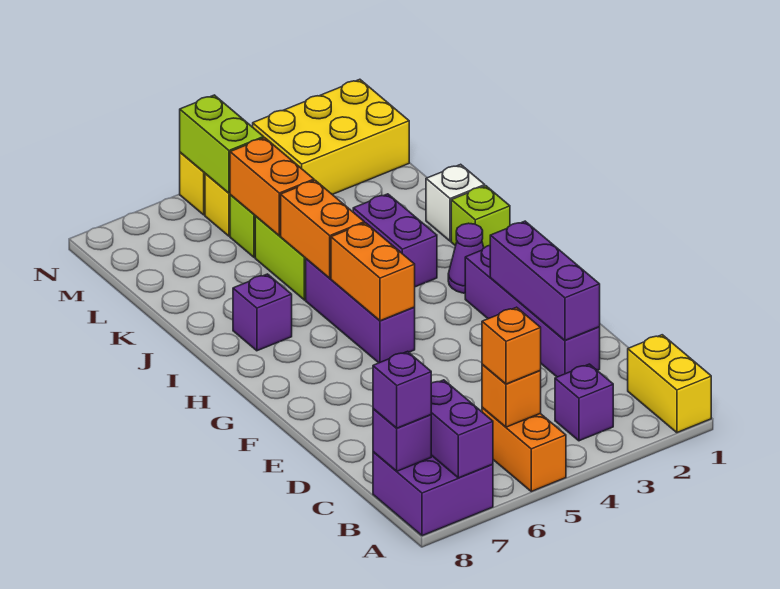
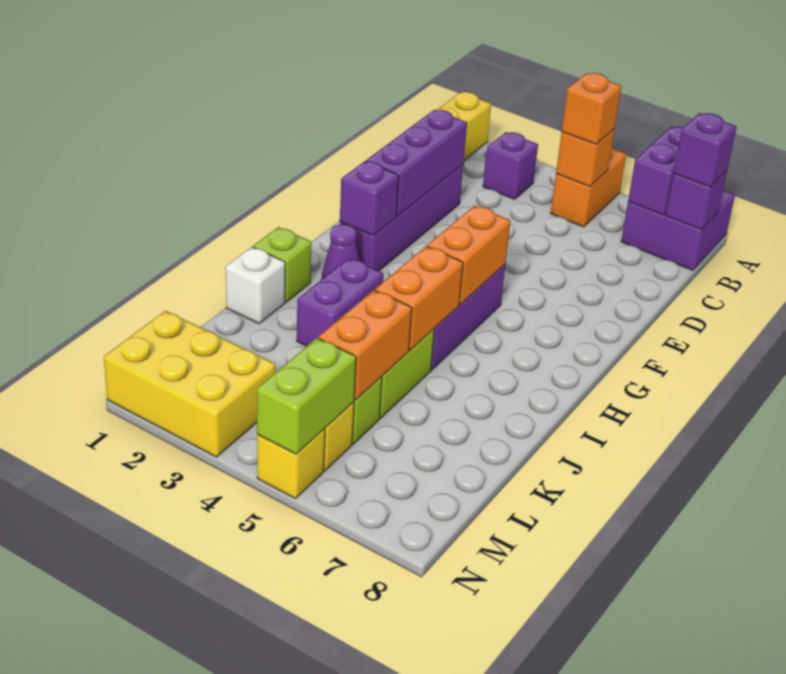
purple brick I7 level 1 -> purple brick G2 level 2

